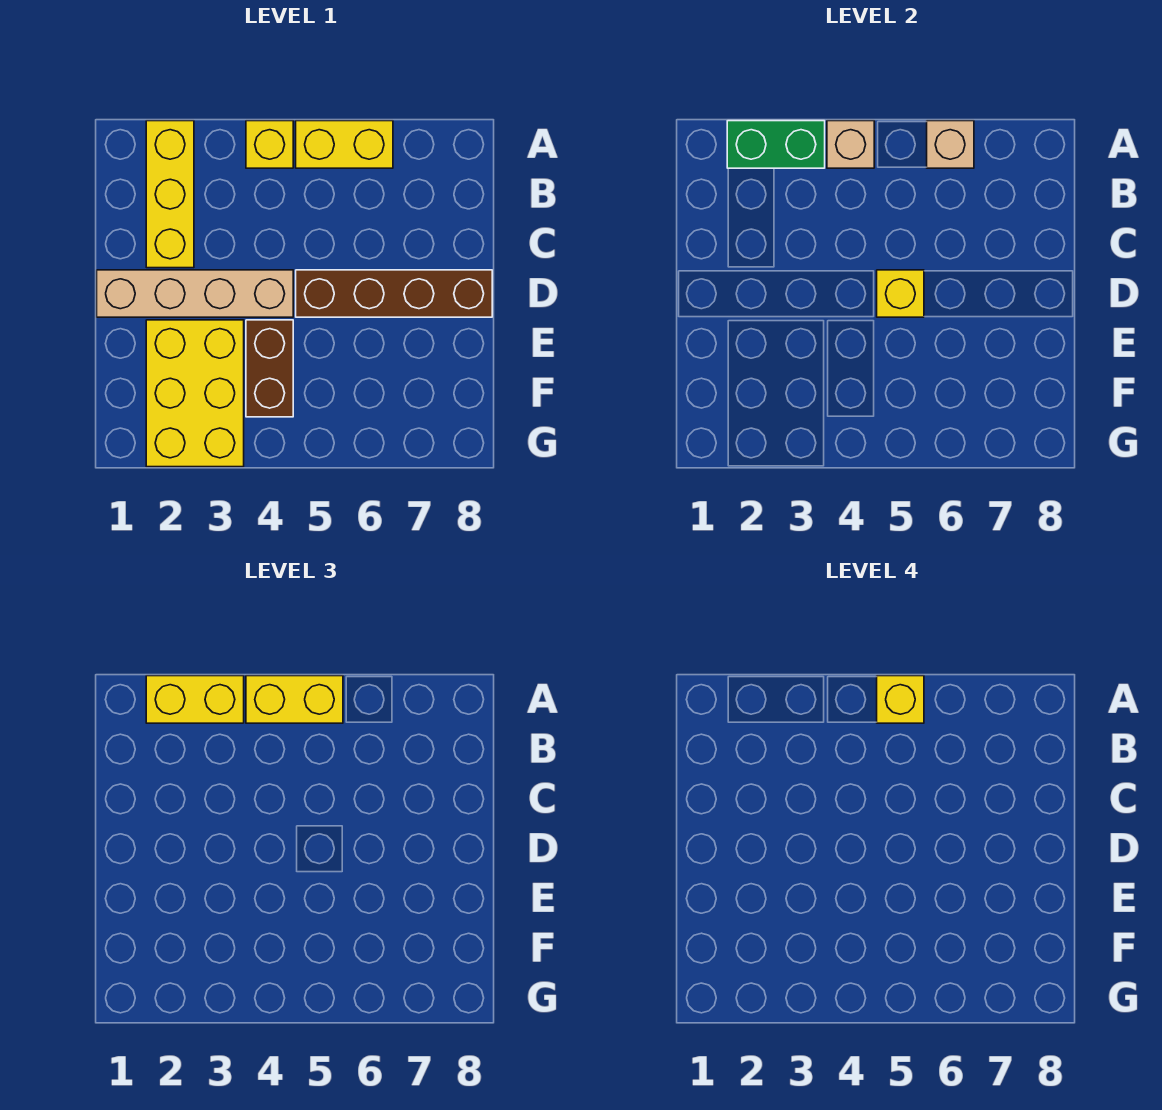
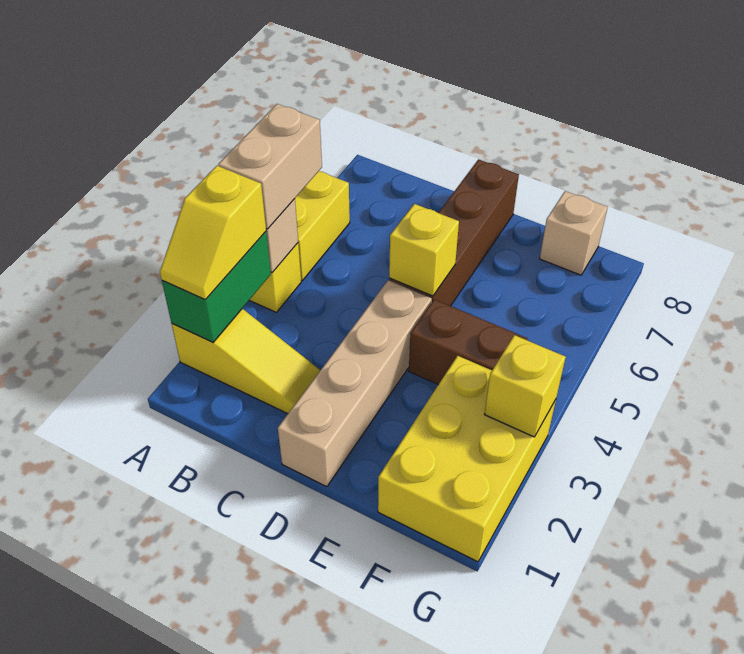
yellow brick A2:C2 level 1 -> yellow slope A2:C2 level 1 top A
yellow brick A2:A3 level 3 -> yellow slope A2:A3 level 3 top 3
yellow brick A4:A5 level 3 -> tan brick A4:A5 level 3
yellow brick A5 level 4 -> yellow brick G3 level 2
tan brick A6 level 2 -> tan brick F8 level 1
yellow brick E2:G3 level 1 -> yellow brick F1:G3 level 1

